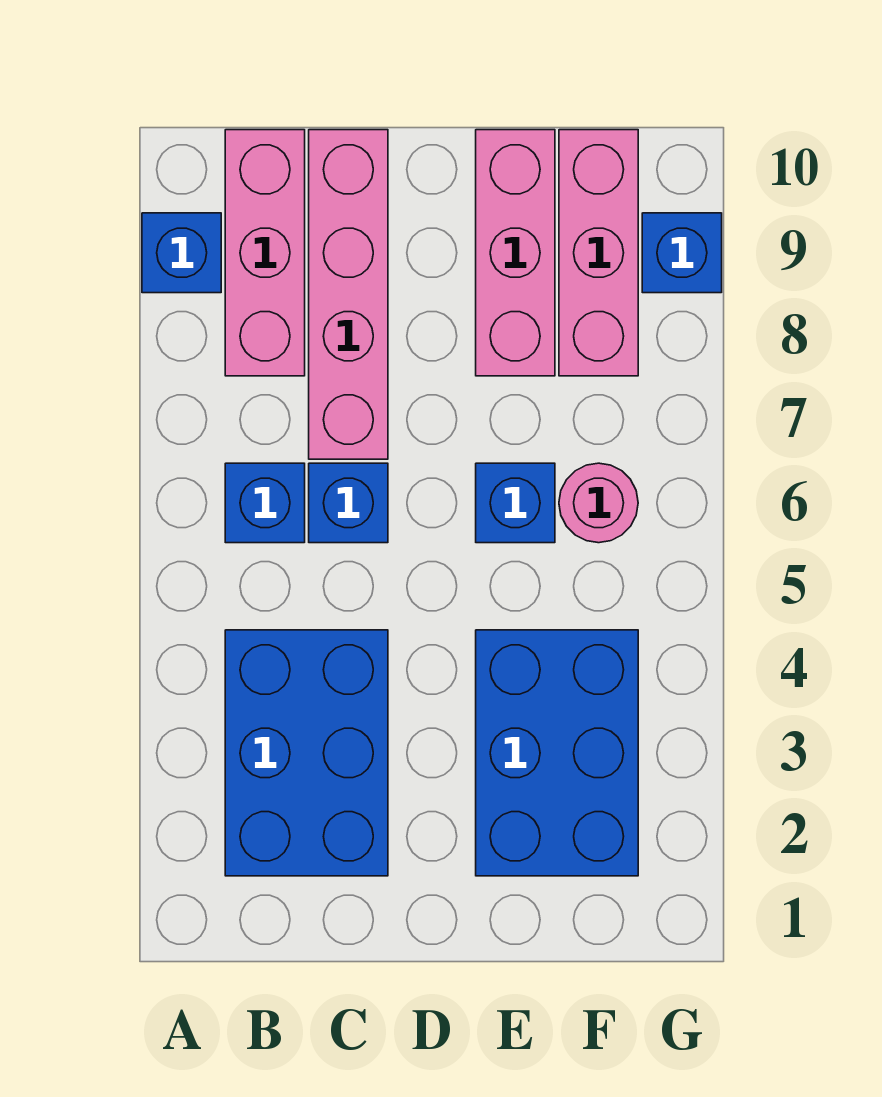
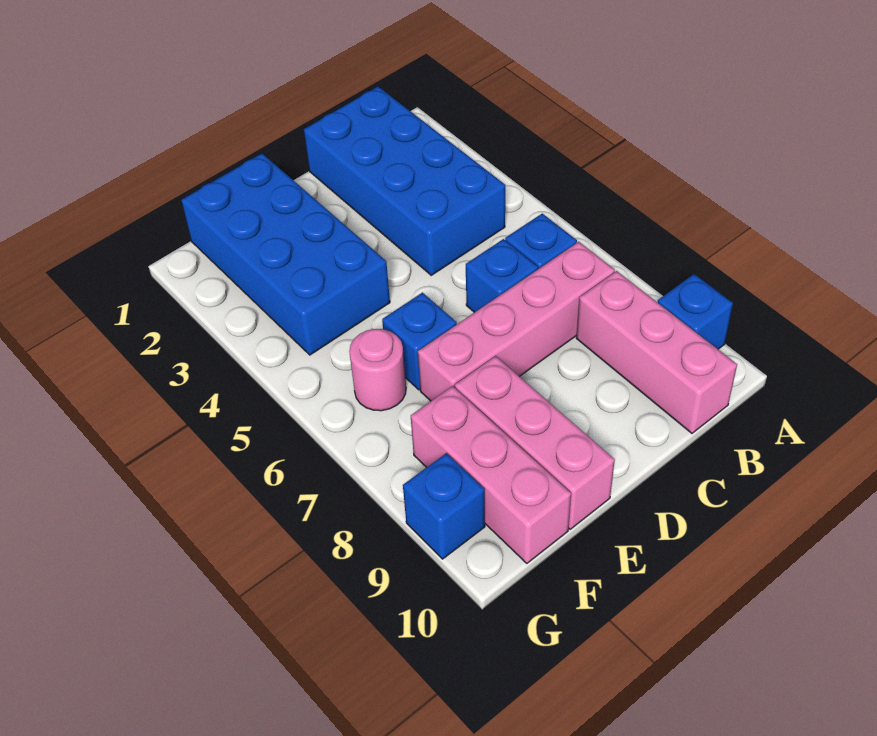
blue brick B2:C4 level 1 -> blue brick B1:C4 level 1
pink brick C7:C10 level 1 -> pink brick B7:E7 level 1
blue brick E2:F4 level 1 -> blue brick E1:F4 level 1

